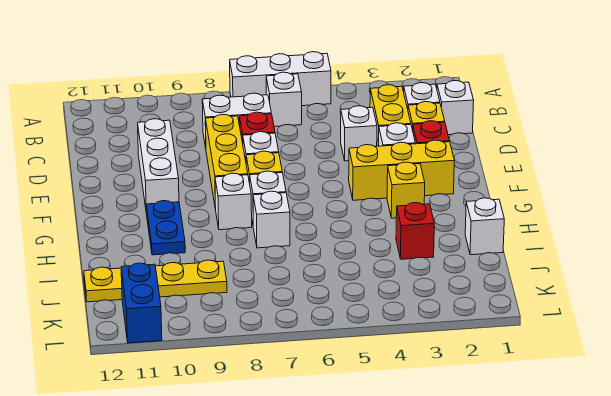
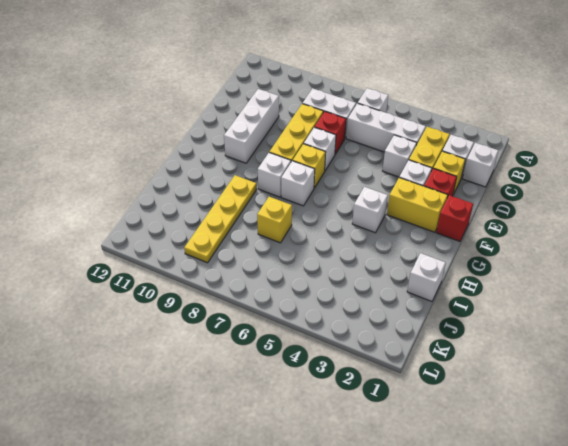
white brick A5:A7 level 1 -> white brick C4:C6 level 1
yellow brick F2:F4 level 1 -> yellow brick F2:F3 level 1
yellow brick G3 level 1 -> yellow brick I7 level 1
blue plate G10:H10 level 1 -> none
white brick H7 level 1 -> white brick G4 level 1
red brick I3 level 1 -> red brick F1 level 1
yellow plate J9:J12 level 1 -> yellow plate H9:K9 level 1
blue brick K11:L11 level 1 -> none

